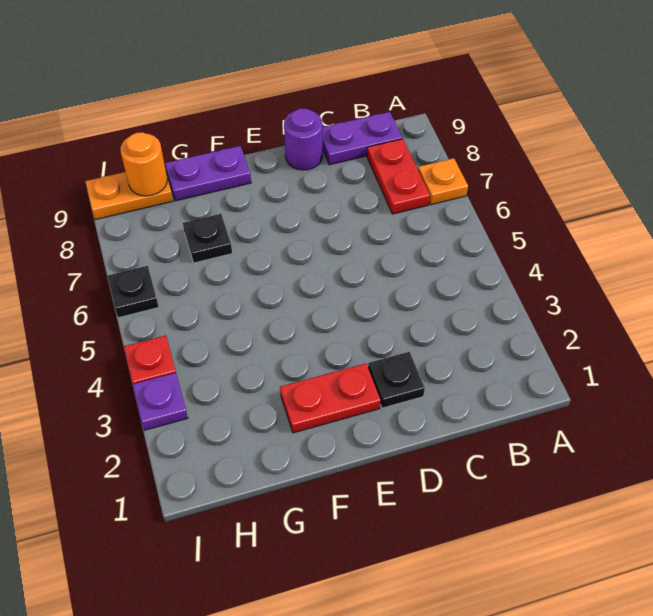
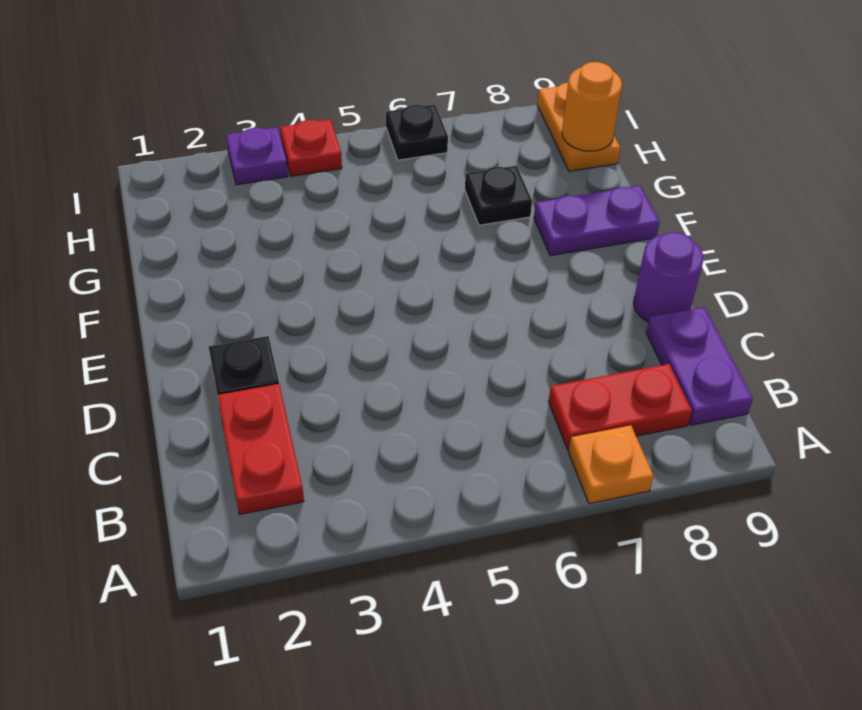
red plate E2:F2 level 1 -> red plate B2:C2 level 1
purple plate F9:G9 level 1 -> purple plate F8:F9 level 1

